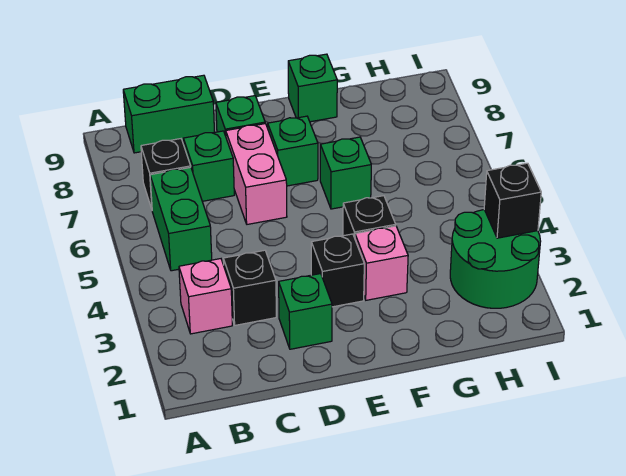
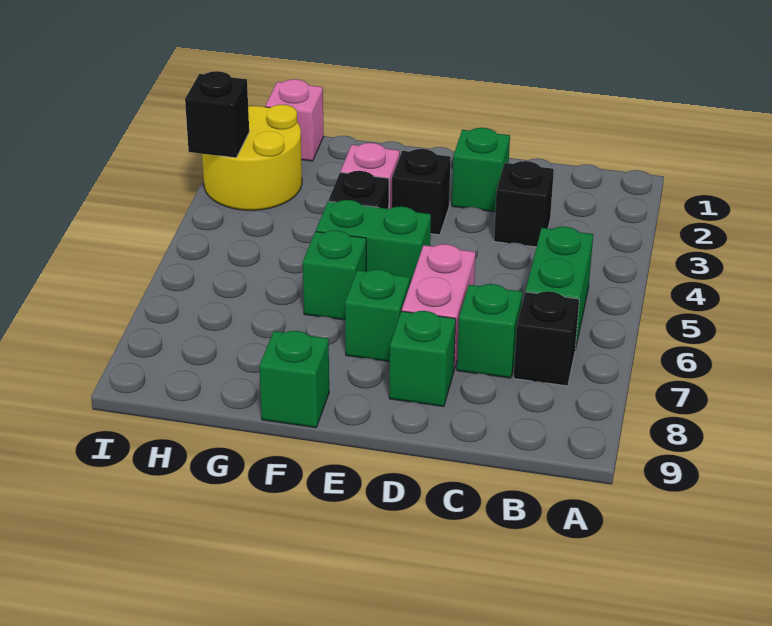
pink brick B3 level 1 -> pink brick H1 level 1
green brick B9:C9 level 1 -> green brick E5:F5 level 1
green round brick H2:I3 level 1 -> yellow round brick H2:I3 level 1

